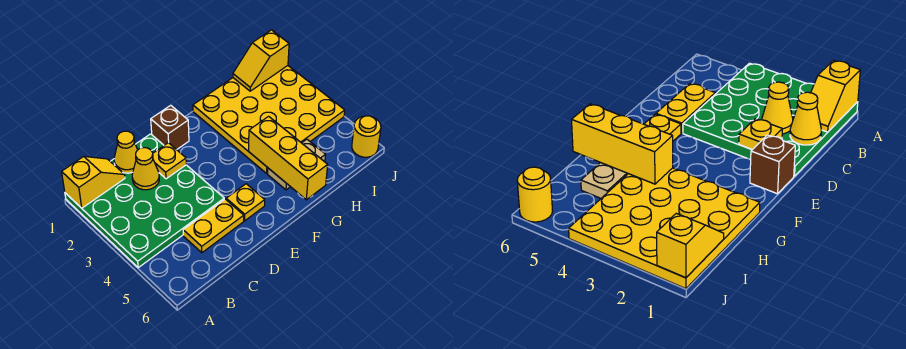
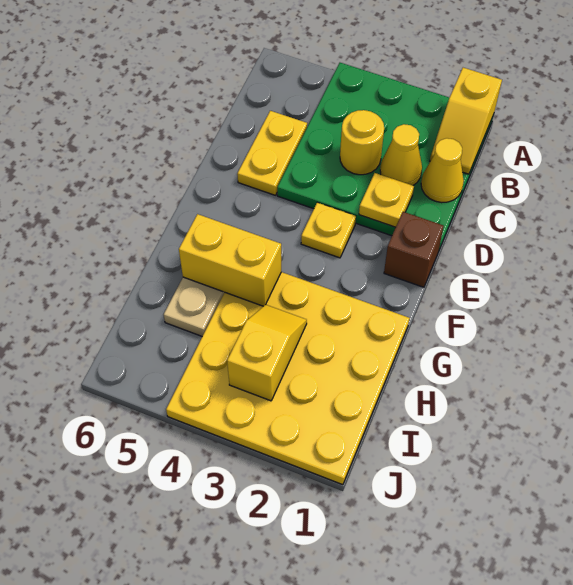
yellow plate E5 level 1 -> yellow plate E3 level 1
yellow brick G4:G6 level 2 -> yellow brick G4:G5 level 2
yellow slope I1:J1 level 2 top J -> yellow slope H3:I3 level 2 top I
yellow round brick J6 level 1 -> yellow round brick C3 level 2

